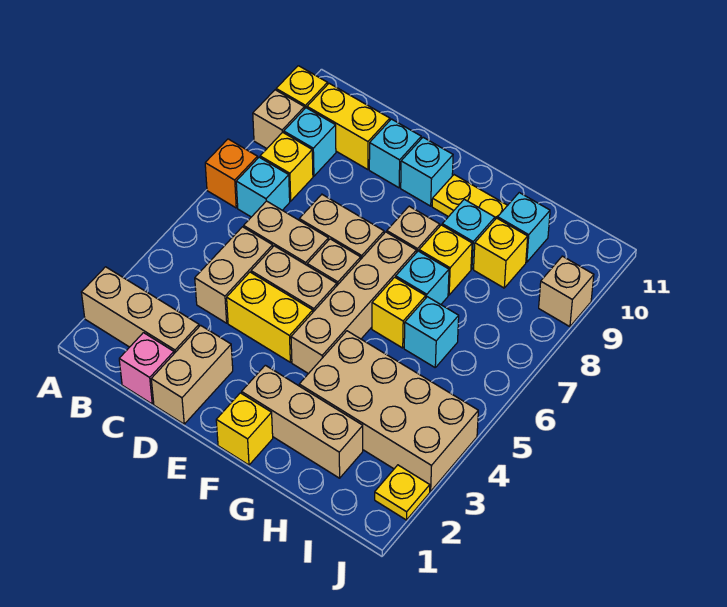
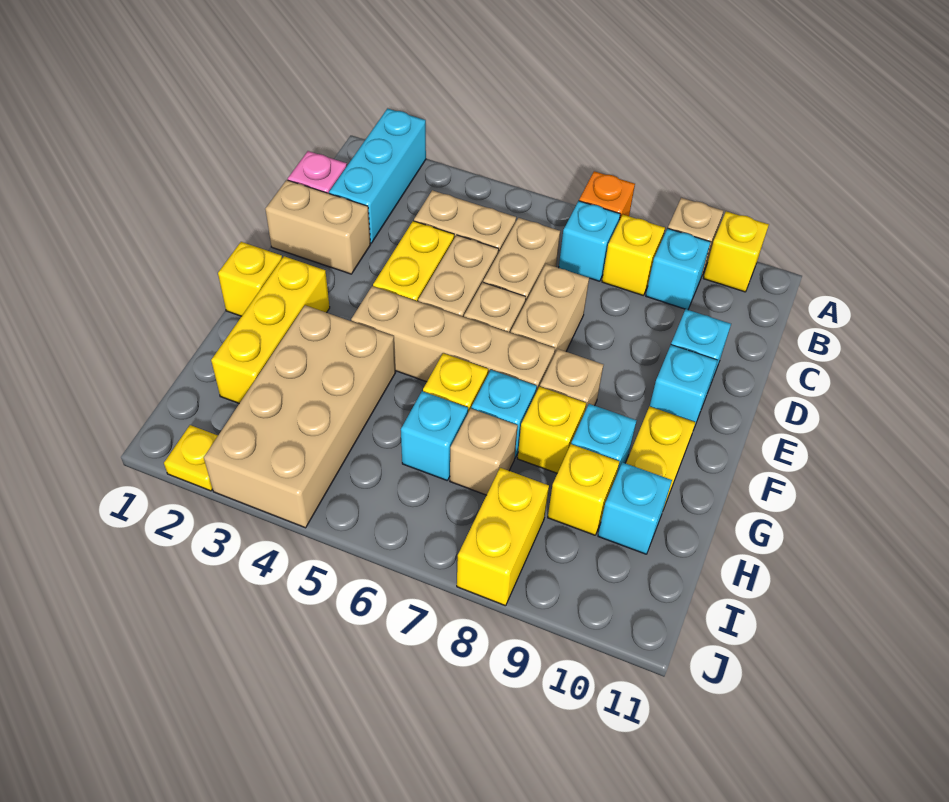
tan brick A2:C2 level 1 -> cyan brick A2:C2 level 1
yellow brick B10:C10 level 1 -> yellow brick I8:J8 level 1
tan brick F2:H2 level 1 -> yellow brick F2:H2 level 1
tan brick J9 level 1 -> tan brick H7 level 1

